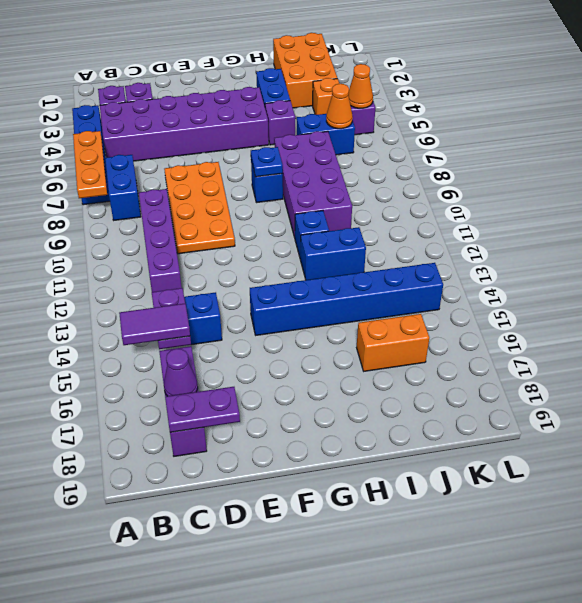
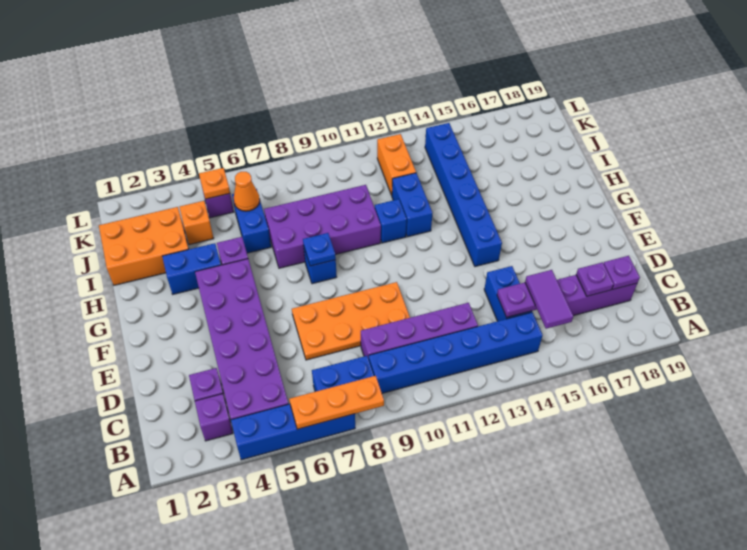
none -> blue brick B9:B14 level 1
purple cone C17 level 2 -> purple plate C17 level 2
purple plate C18:D18 level 2 -> purple plate C18 level 2
orange brick I16:J16 level 1 -> orange brick J12:K12 level 1
orange cone K5 level 2 -> orange plate K5 level 2

